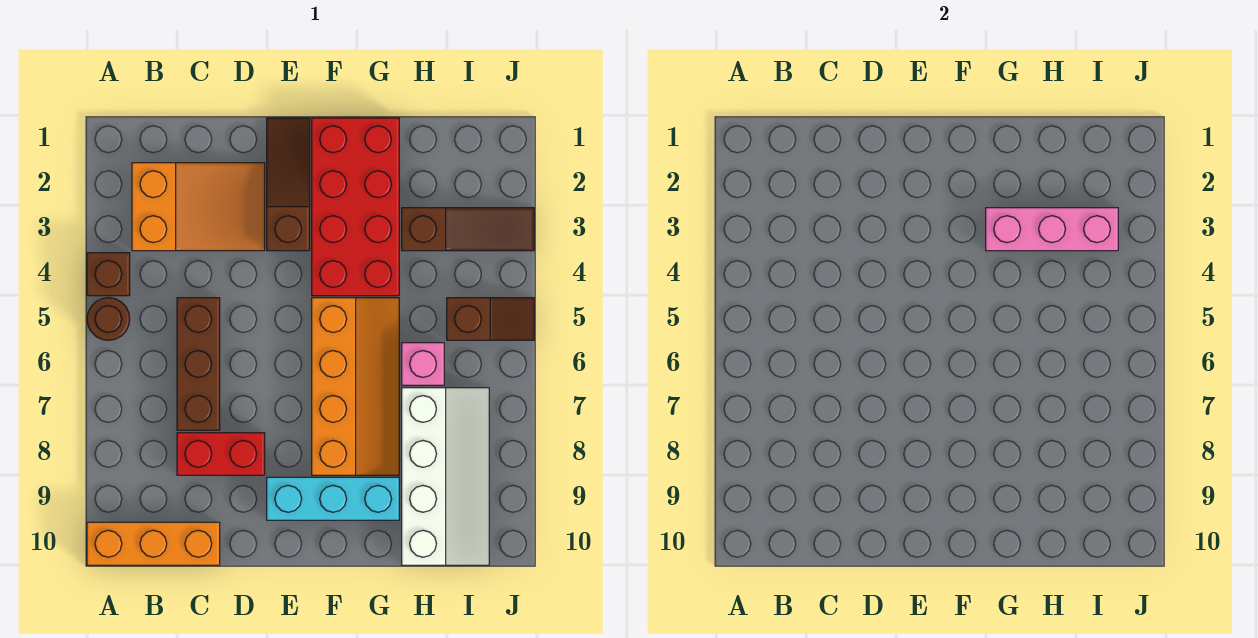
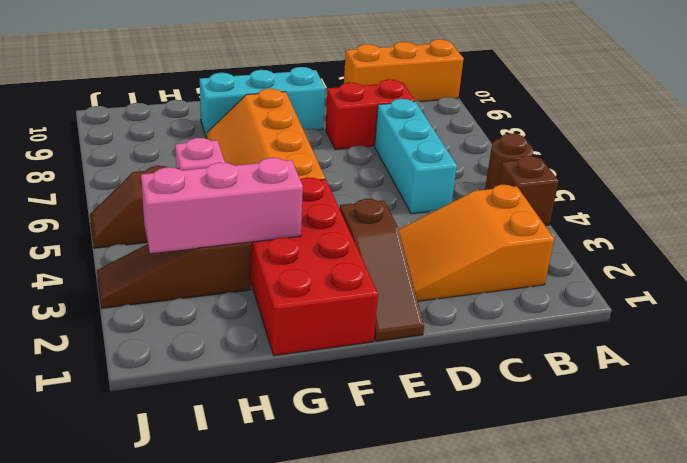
brown brick C5:C7 level 1 -> cyan brick C5:C7 level 1
white slope H7:I10 level 1 top H -> none

